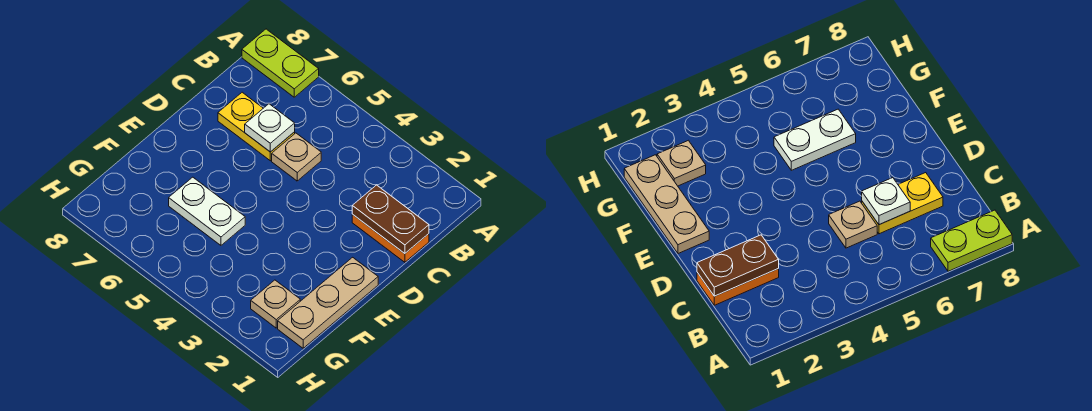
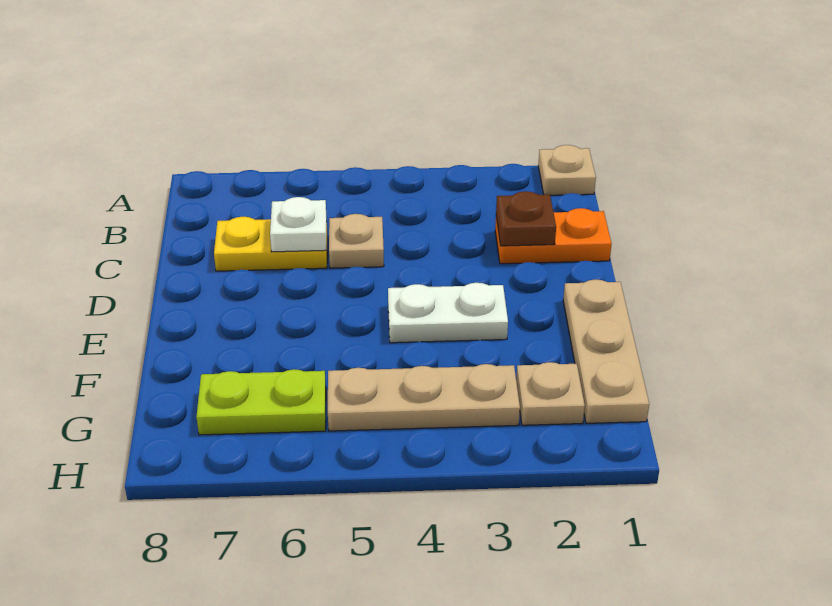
none -> tan plate A1 level 1
lime plate A7:A8 level 1 -> lime plate G6:G7 level 1
brown plate C1:C2 level 2 -> brown plate C2 level 2
white plate F5:F6 level 1 -> white plate E3:E4 level 1
none -> tan plate G3:G5 level 1

